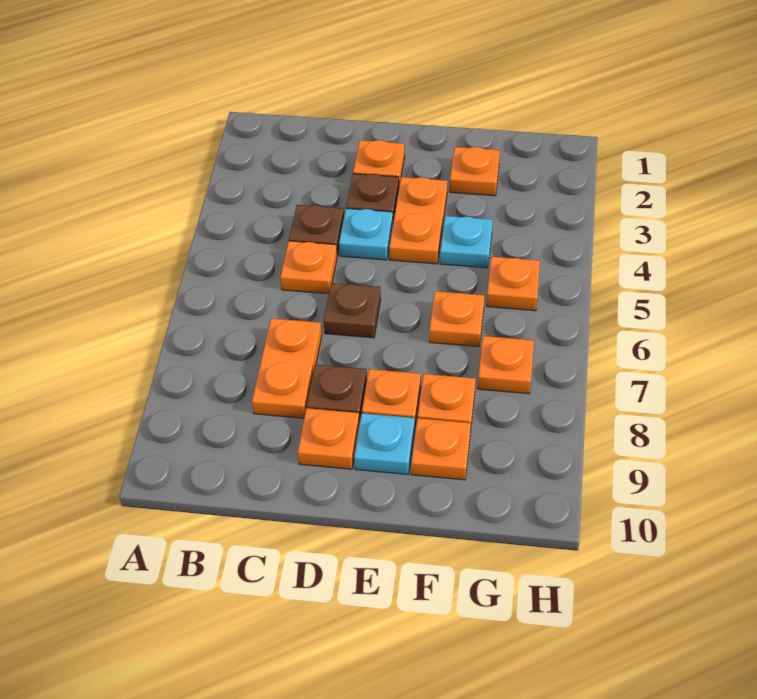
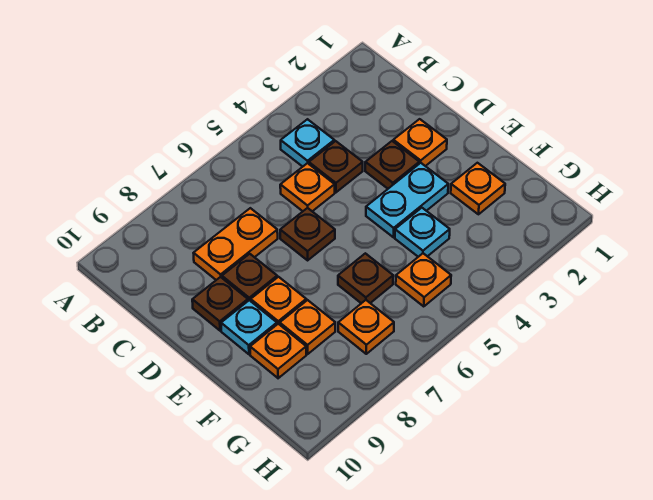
cyan plate D4 level 1 -> cyan plate B4 level 1
orange plate D9 level 1 -> brown plate D9 level 1
orange plate E3:E4 level 1 -> cyan plate E3:E4 level 1
orange plate F6 level 1 -> brown plate F6 level 1

